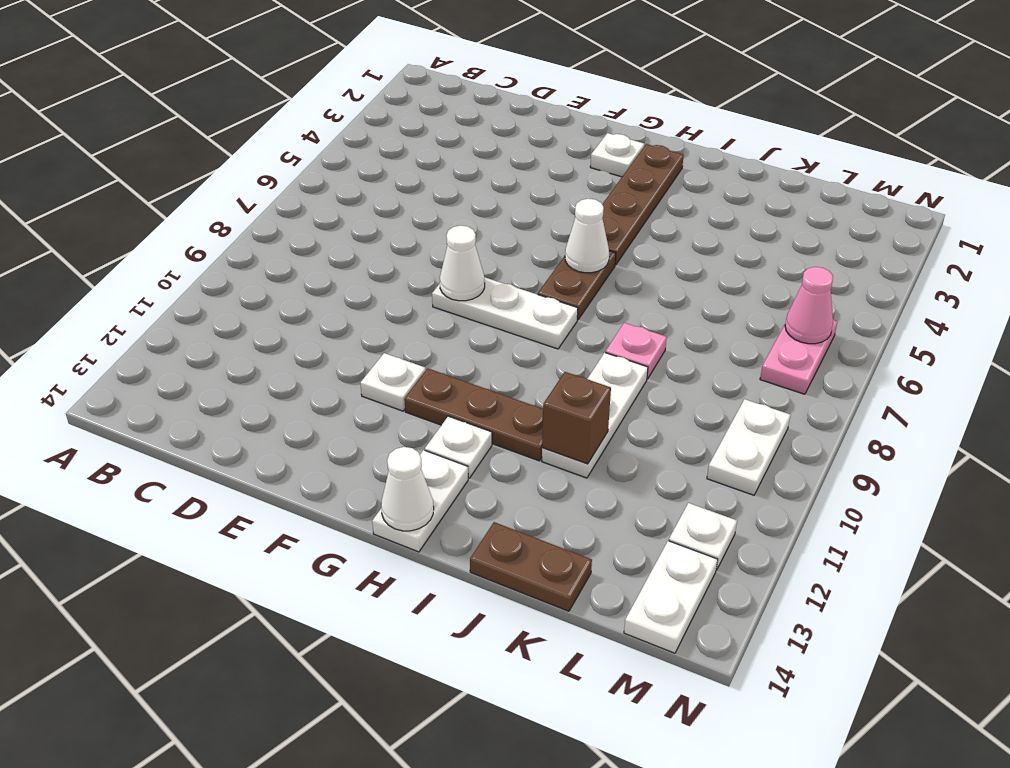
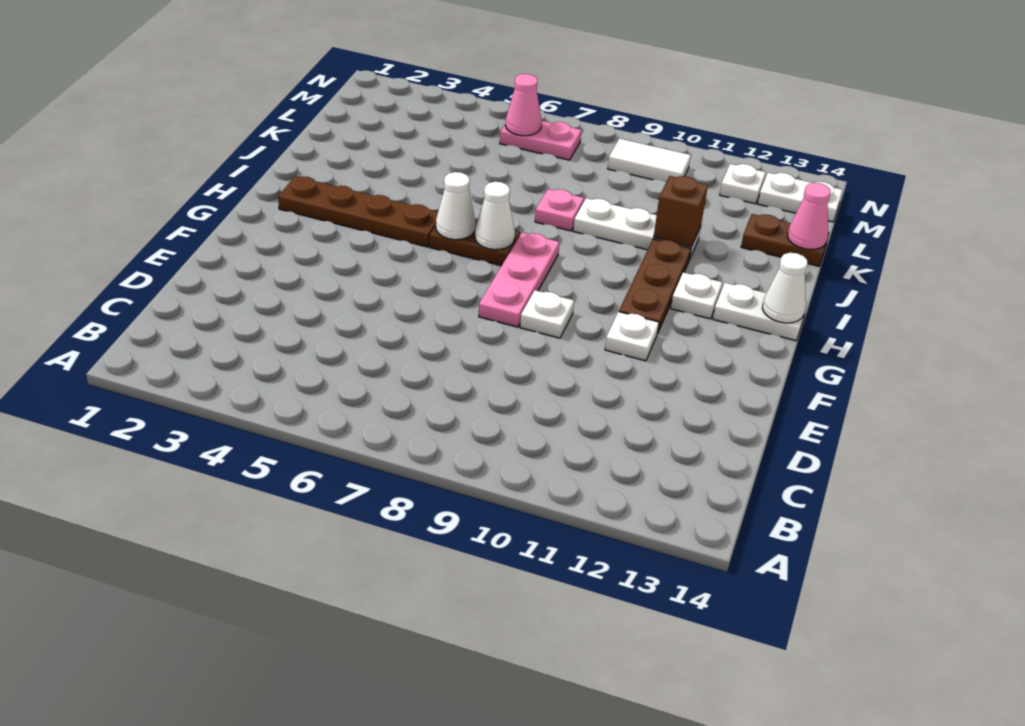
white plate F8:H8 level 1 -> pink plate F8:H8 level 1
white cone F8 level 2 -> white cone H7 level 2
white plate G2 level 1 -> white plate F9 level 1
brown plate J14:K14 level 1 -> brown plate K13:K14 level 1
none -> pink cone K14 level 2
white plate M9:M10 level 1 -> white tile M9:M10 level 1

